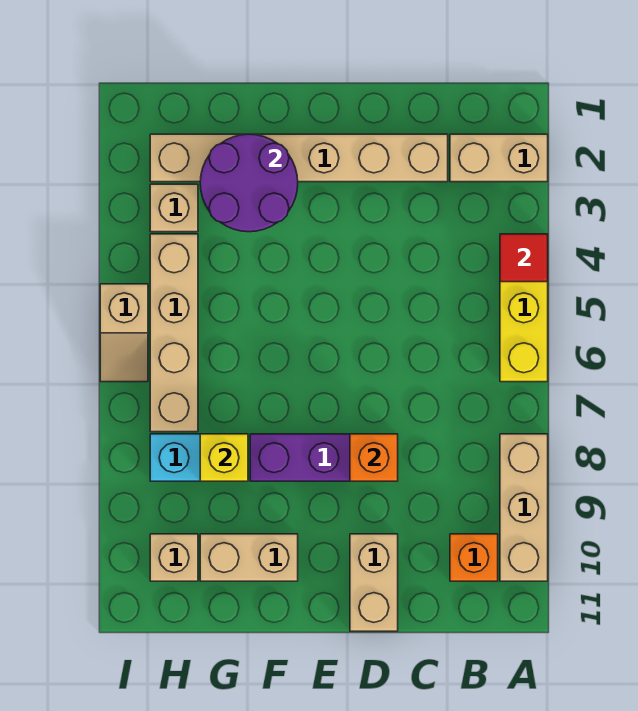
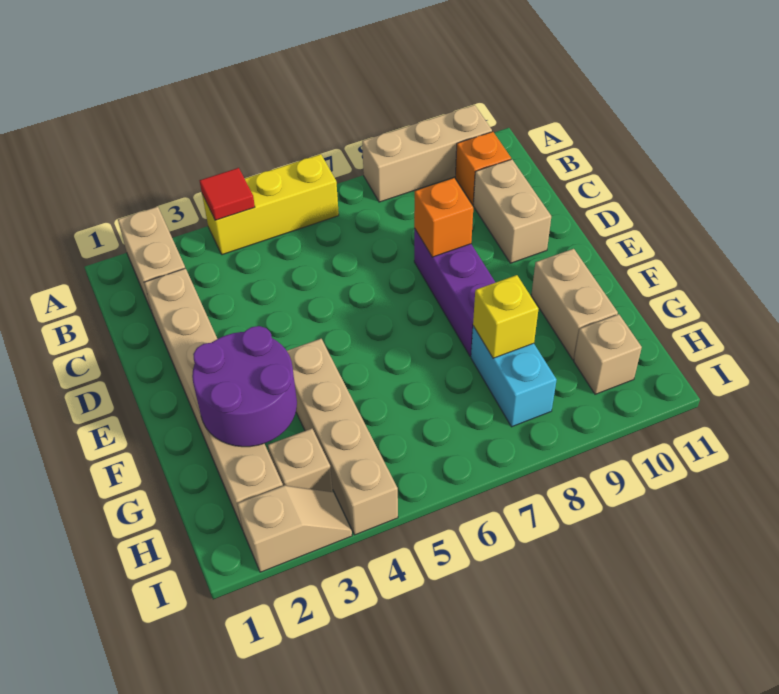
tan brick D10:D11 level 1 -> tan brick C10:D10 level 1
tan brick H4:H7 level 1 -> tan brick F4:I4 level 1
tan slope I5:I6 level 1 top 5 -> tan slope I2:I3 level 1 top 2

